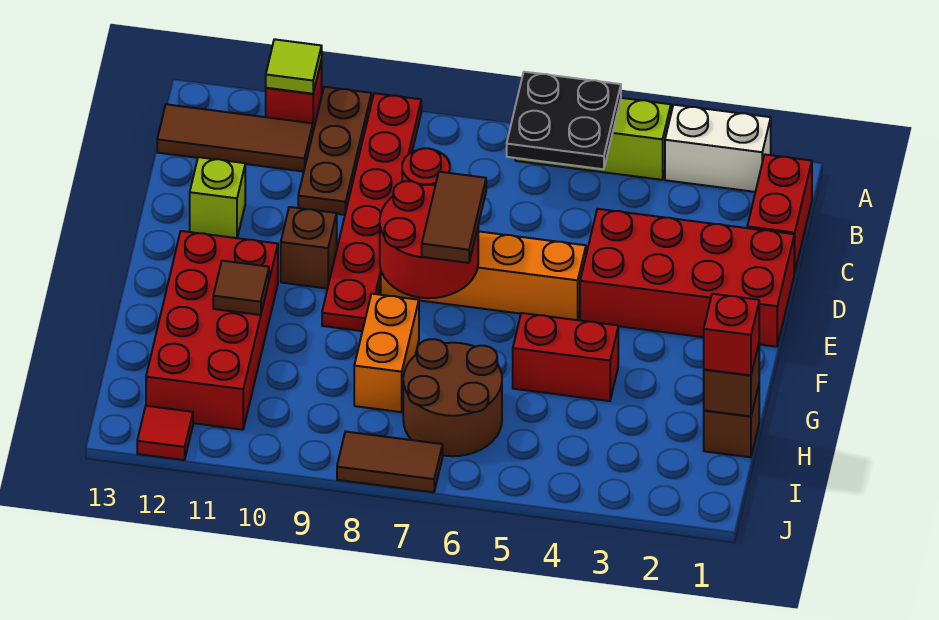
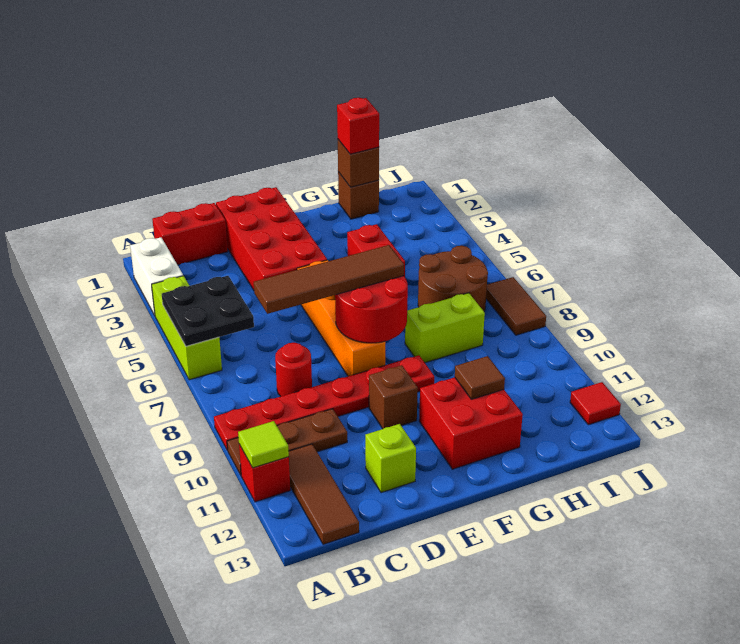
brown tile E7:F7 level 3 -> brown tile C7:F7 level 3
red brick F11:I12 level 1 -> red brick F11:G12 level 1
orange brick G8:H8 level 1 -> lime brick G8:H8 level 1

